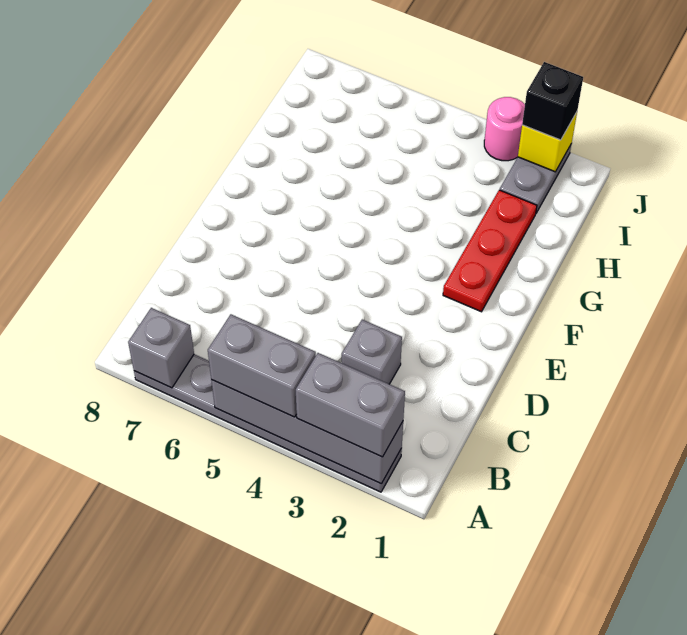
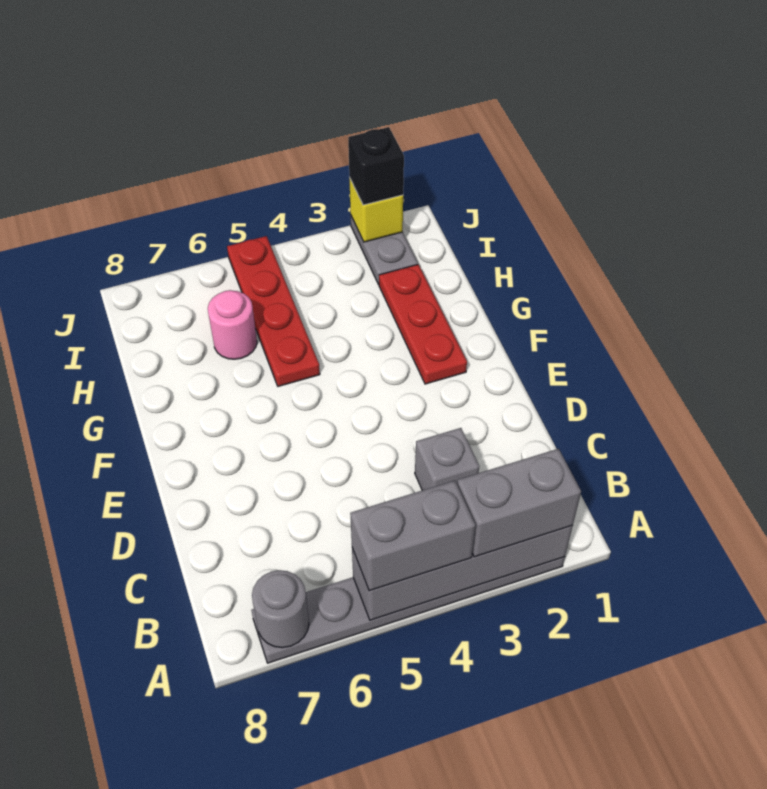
grey brick A7 level 2 -> grey round brick A7 level 2
none -> red plate G5:J5 level 1
pink round brick J3 level 1 -> pink round brick H6 level 1

